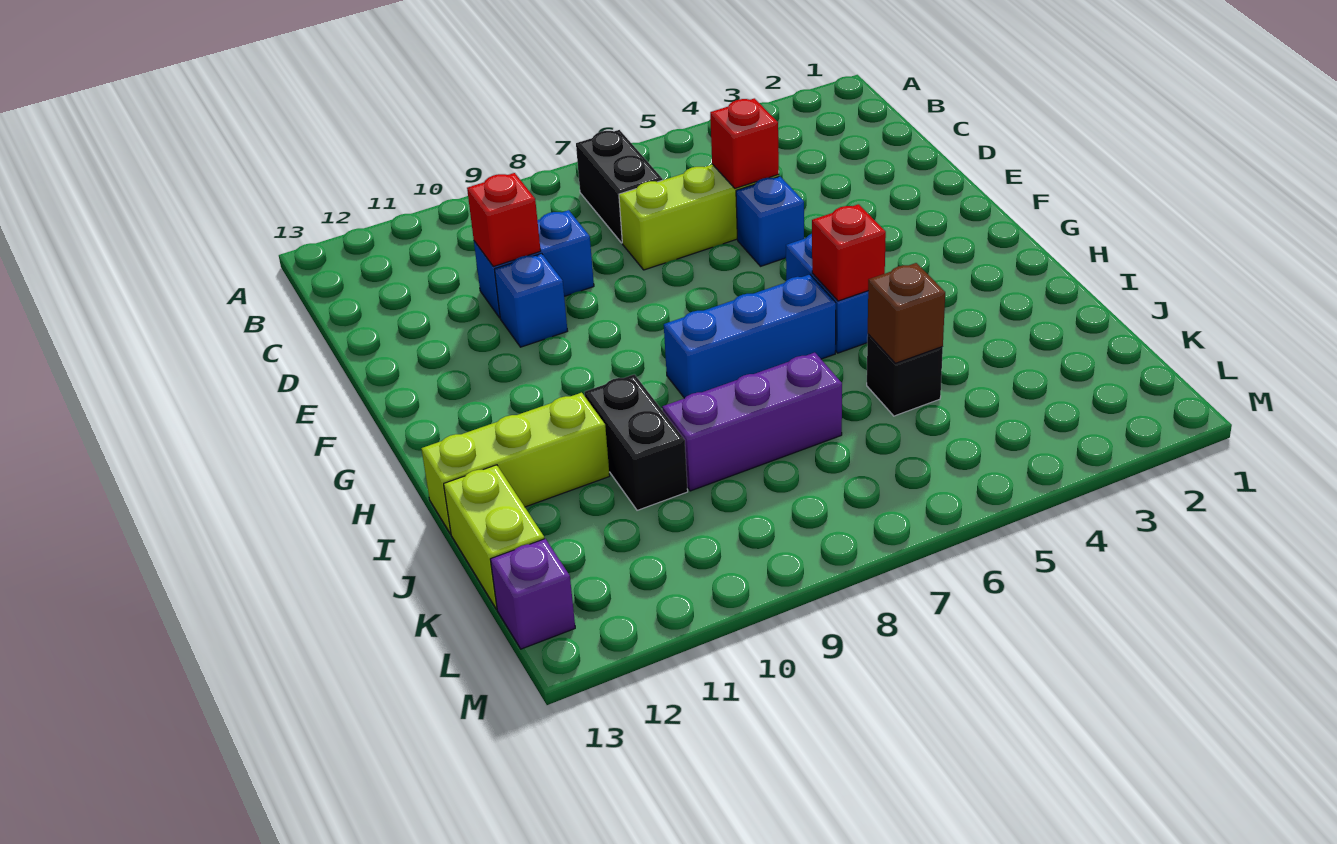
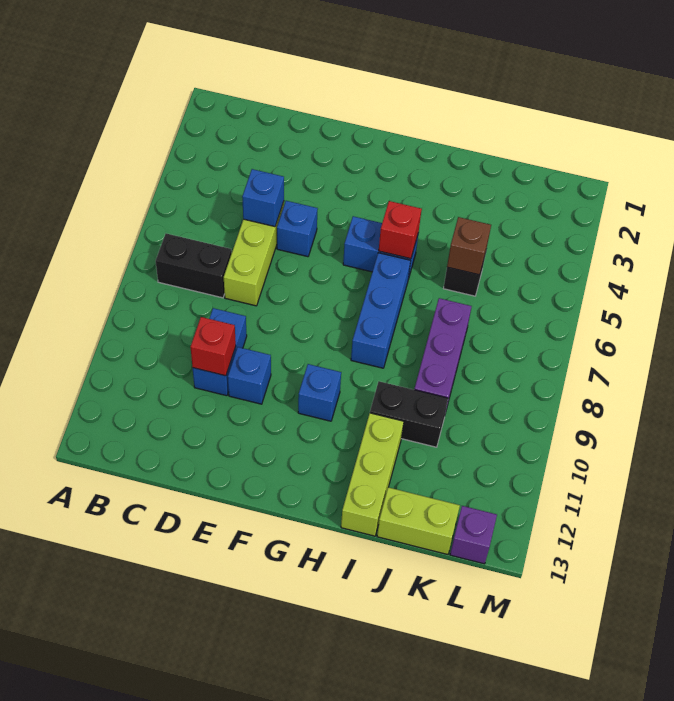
red brick D5 level 2 -> blue brick D5 level 2
none -> blue brick G10 level 1

